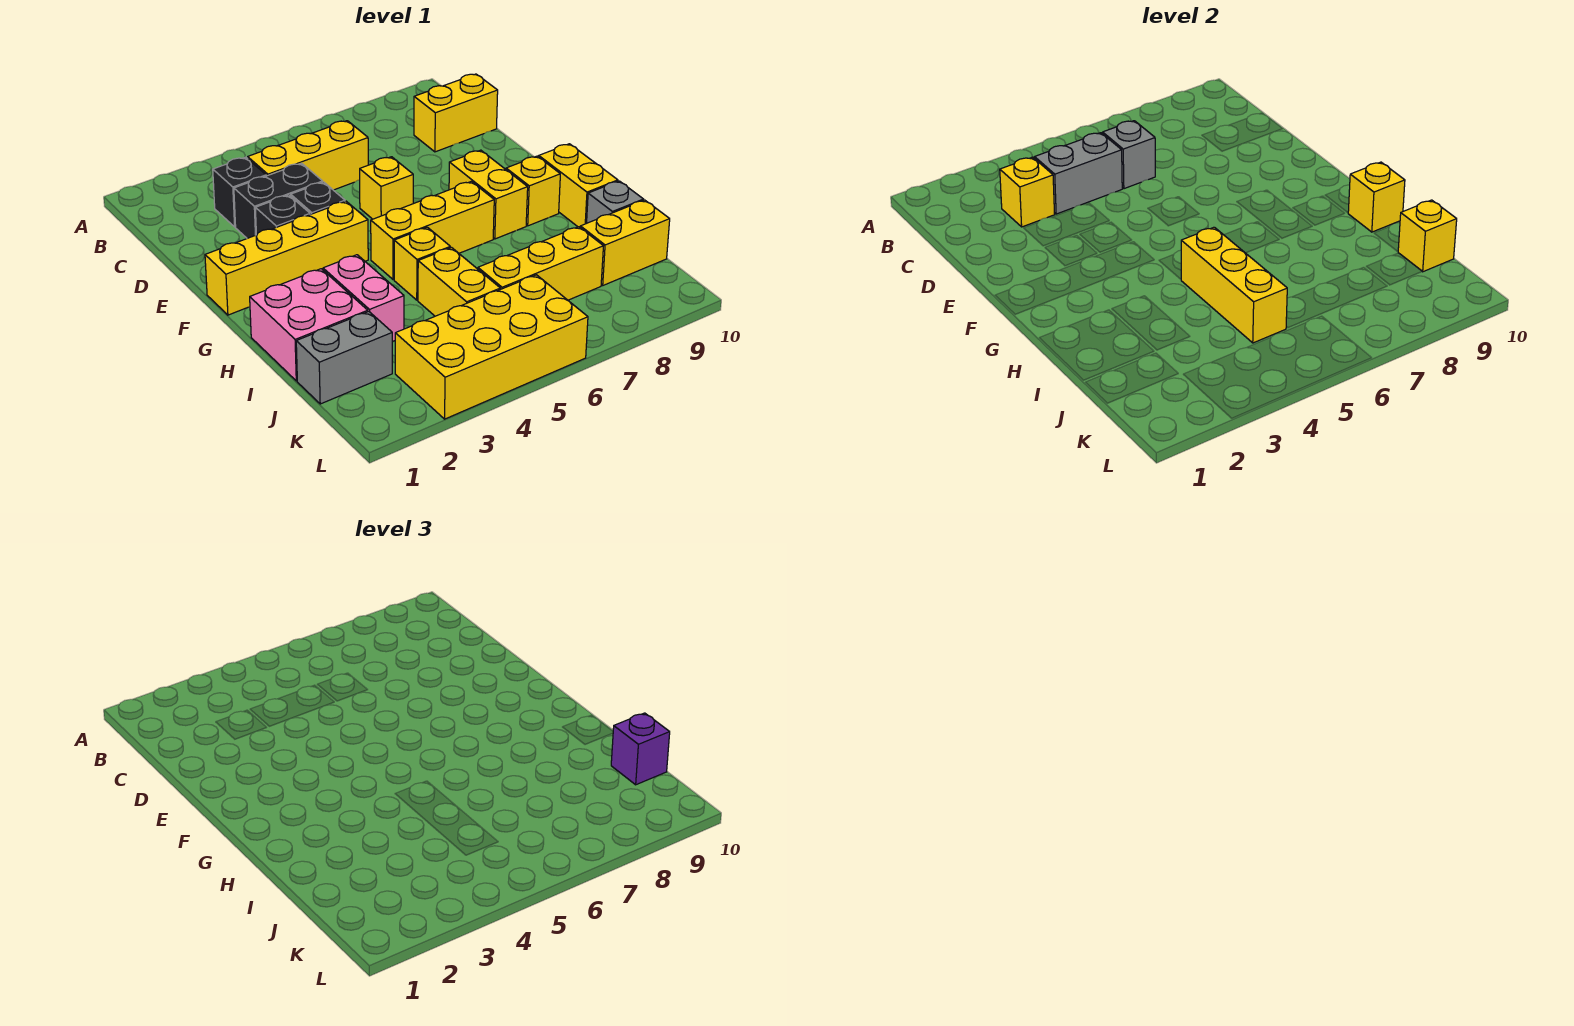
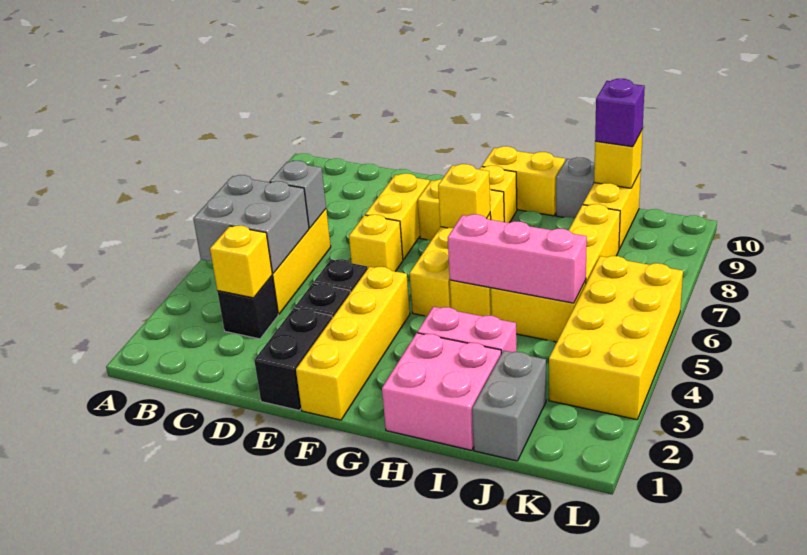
grey brick C4:C5 level 2 -> grey brick B4:C5 level 2
yellow brick C9:C10 level 1 -> yellow brick E7:E8 level 1
black brick D3:D4 level 1 -> black brick E1:E2 level 1
yellow brick H5:J5 level 2 -> pink brick H5:J5 level 2
yellow brick H10 level 2 -> yellow brick G7 level 2

